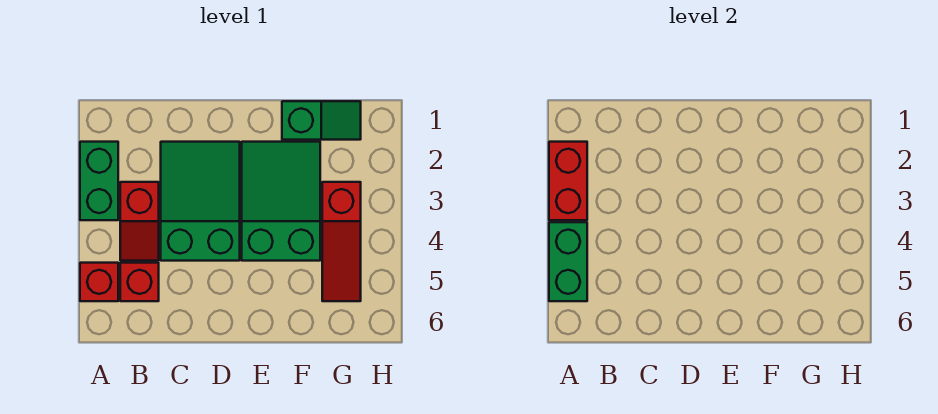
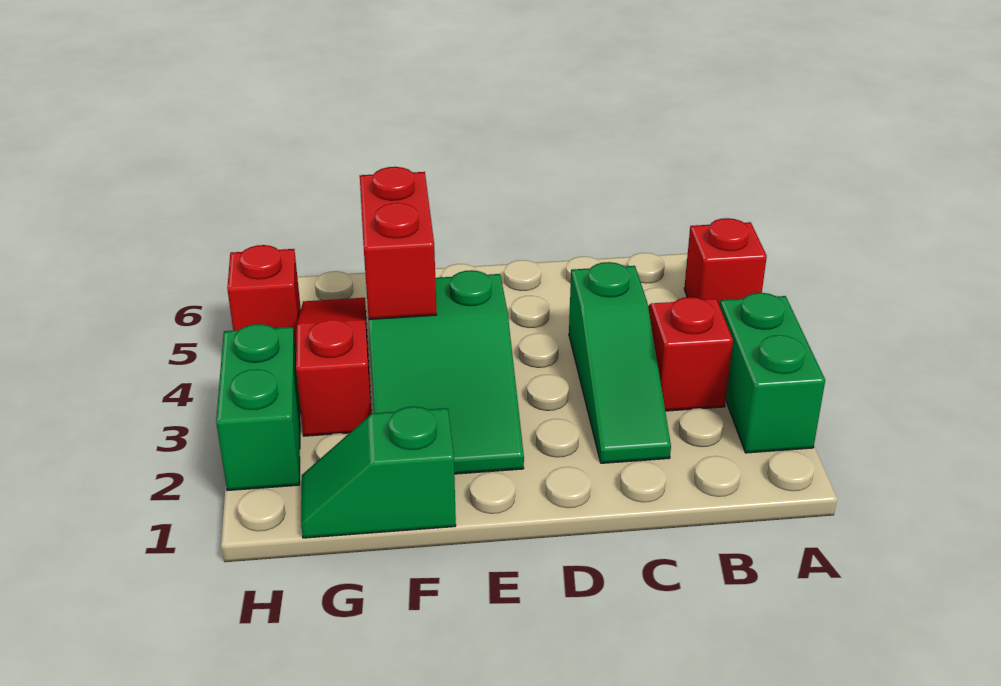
red brick A2:A3 level 2 -> red brick F4:F5 level 2
green brick A4:A5 level 2 -> green brick H2:H3 level 1
red brick B5 level 1 -> red brick H5 level 1
green slope C2:D4 level 1 top 4 -> green slope C2:C4 level 1 top 4

